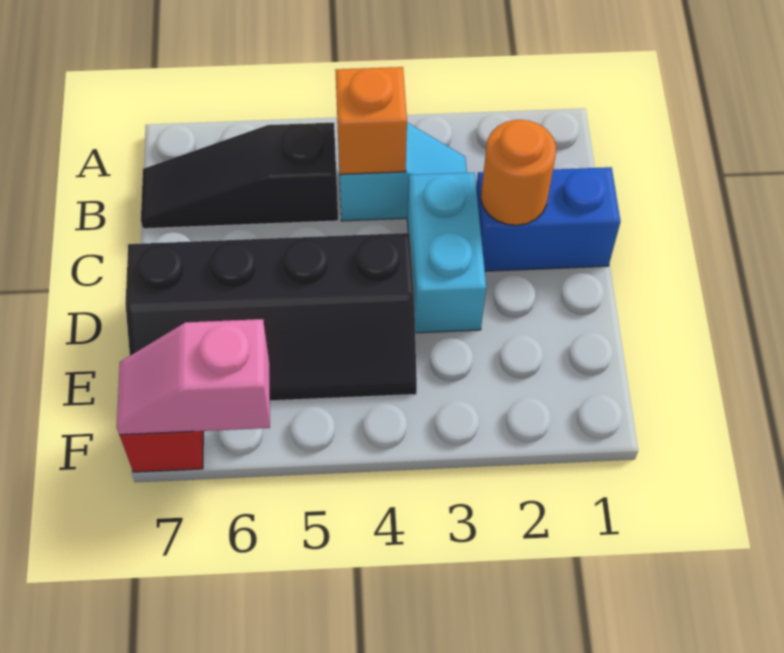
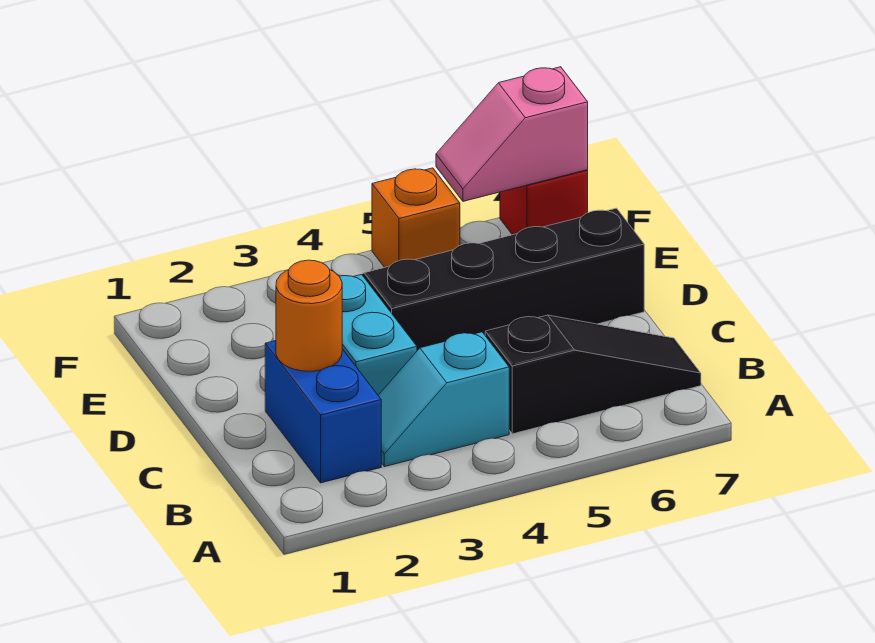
orange brick B4 level 2 -> orange brick F5 level 1
blue brick C1:C2 level 1 -> blue brick B2:C2 level 1
pink slope F6:F7 level 2 top 6 -> pink slope F6:F7 level 2 top 7

